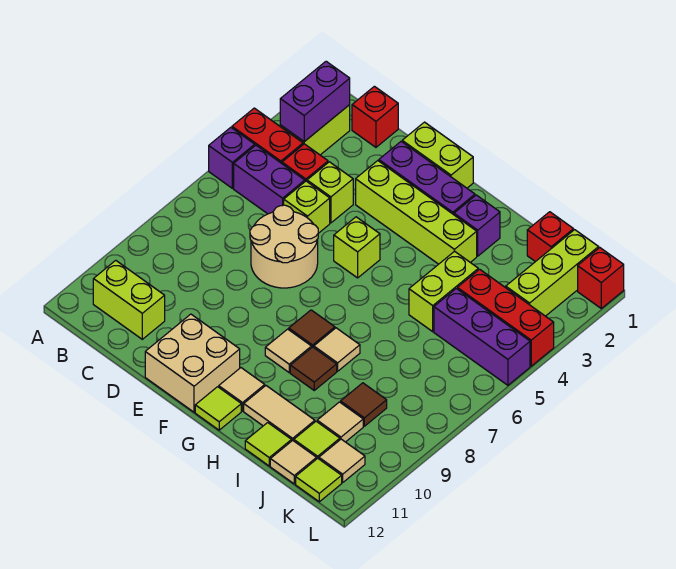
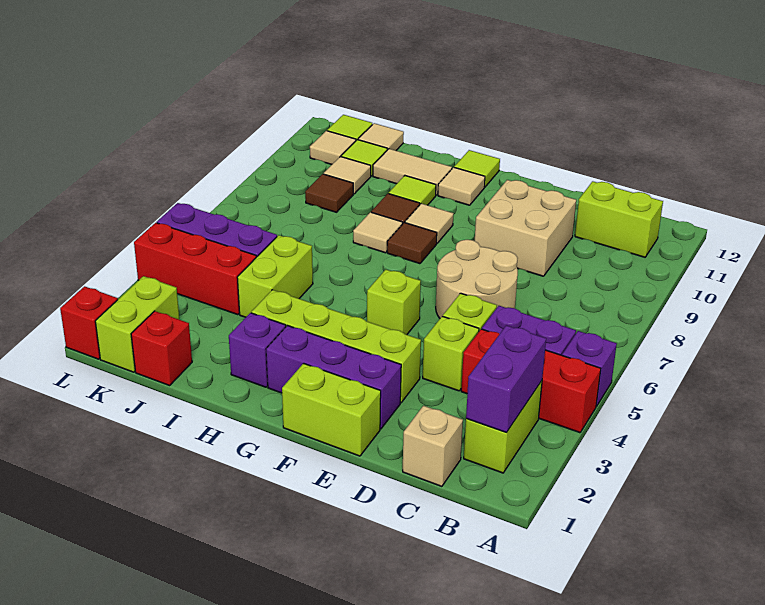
red brick C1 level 1 -> tan brick C1 level 1
tan brick E11:F12 level 1 -> tan brick D9:E10 level 1
lime tile I12 level 1 -> lime tile H10 level 1
lime brick K1:K3 level 1 -> lime brick K1:K2 level 1

